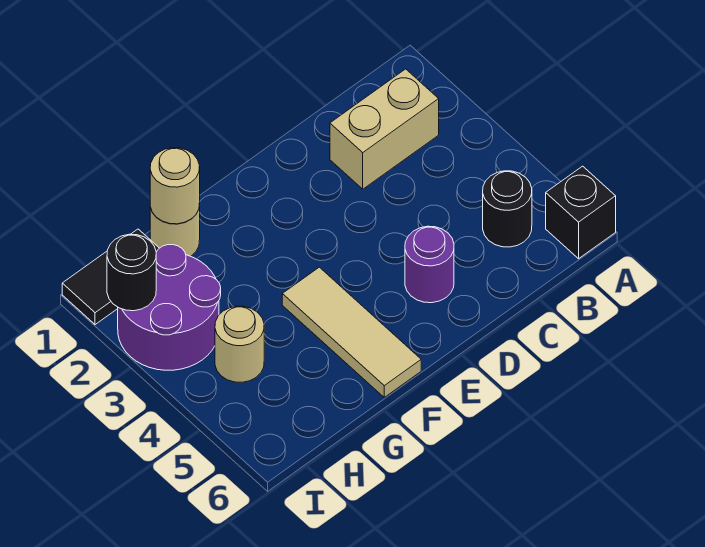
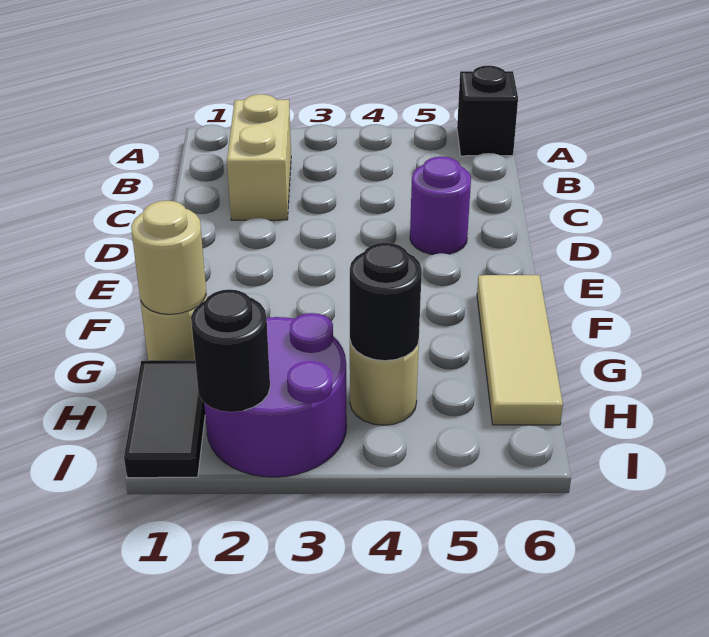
black round brick B5 level 1 -> black round brick H4 level 2
tan tile F4:F6 level 1 -> tan tile F6:H6 level 1

